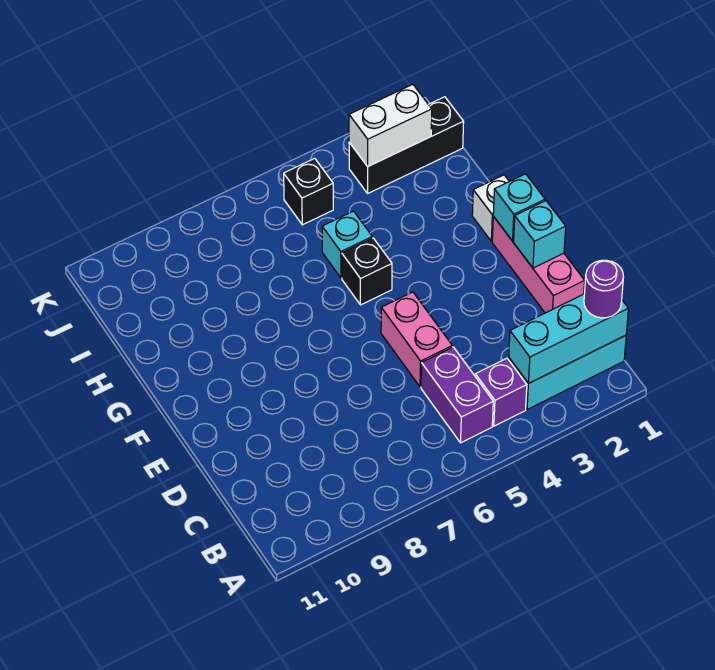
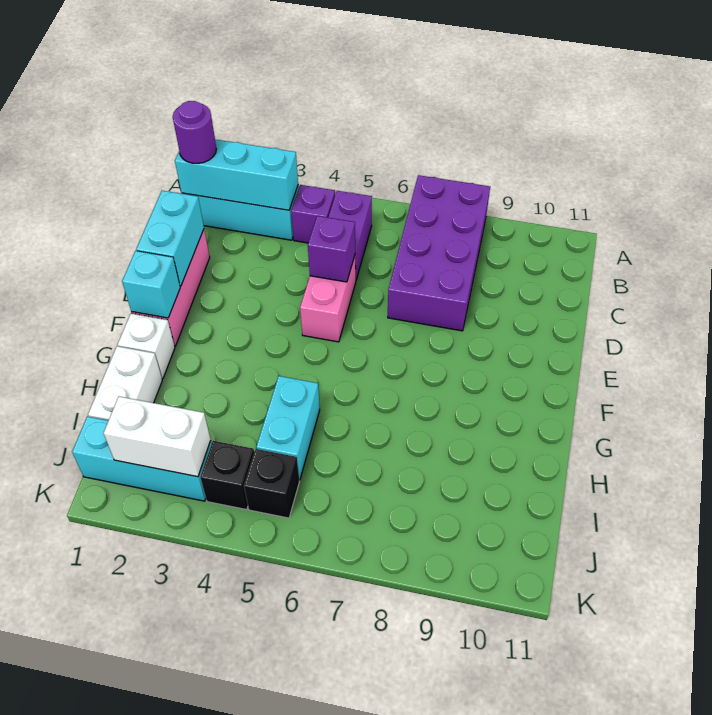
none -> purple brick A7:D8 level 1
none -> purple brick D5 level 2
cyan brick E1 level 2 -> cyan brick D1:E1 level 2
black brick G5 level 1 -> black brick J4 level 1
none -> white brick H1:I1 level 1
cyan brick H5 level 1 -> cyan brick H5:I5 level 1
black brick J1:J3 level 1 -> cyan brick J1:J3 level 1

